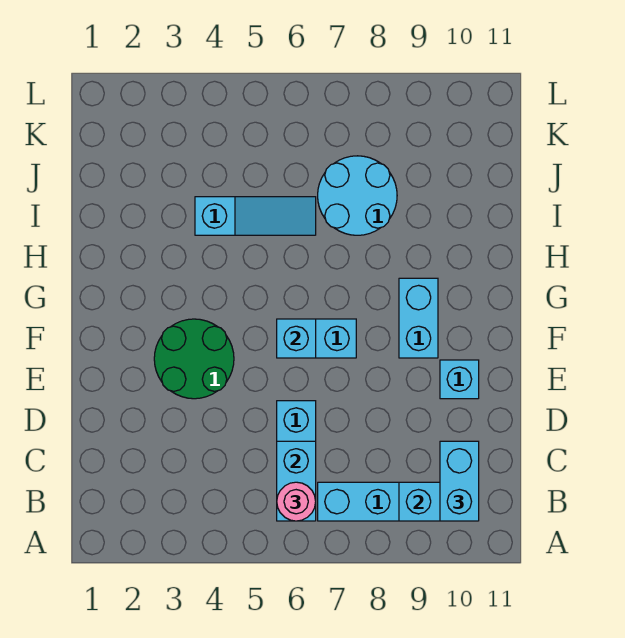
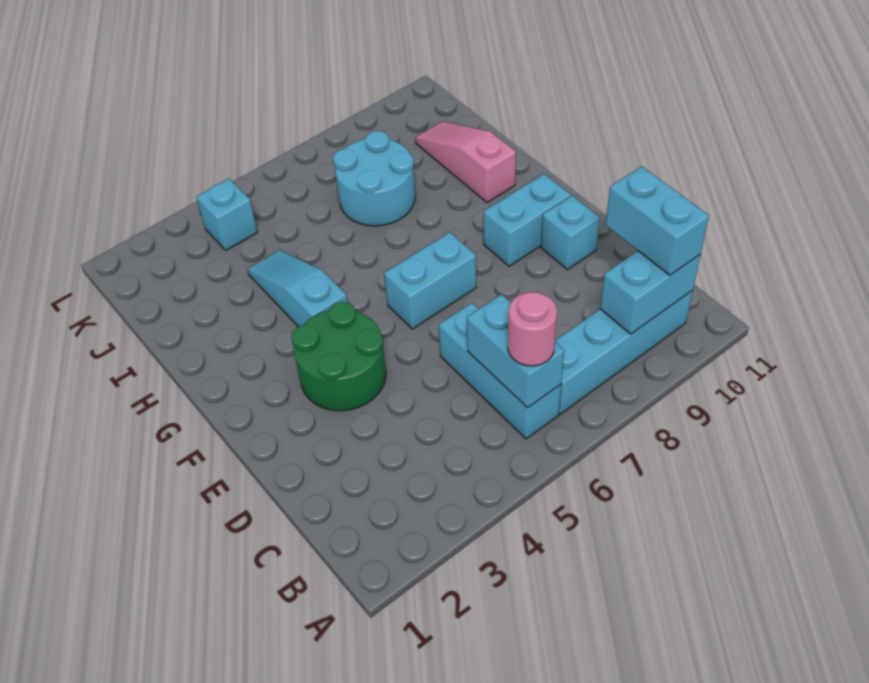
cyan brick F6 level 2 -> cyan brick K4 level 1
cyan brick F9:G9 level 1 -> cyan brick F9:F10 level 1
none -> pink slope H10:J10 level 1 top H
cyan slope I4:I6 level 1 top 4 -> cyan slope G4:I4 level 1 top G

